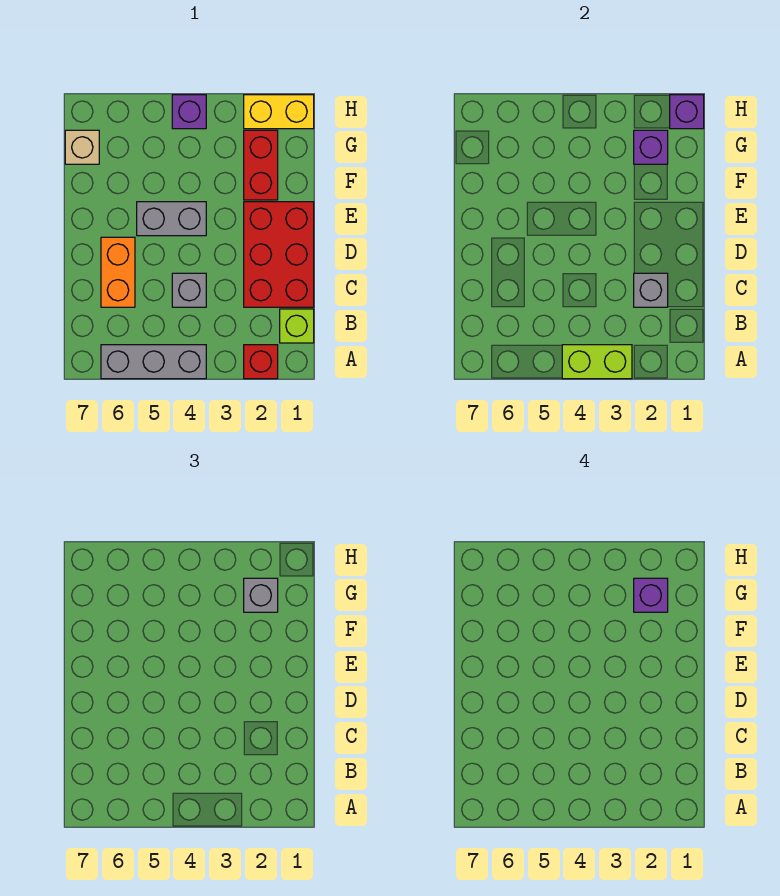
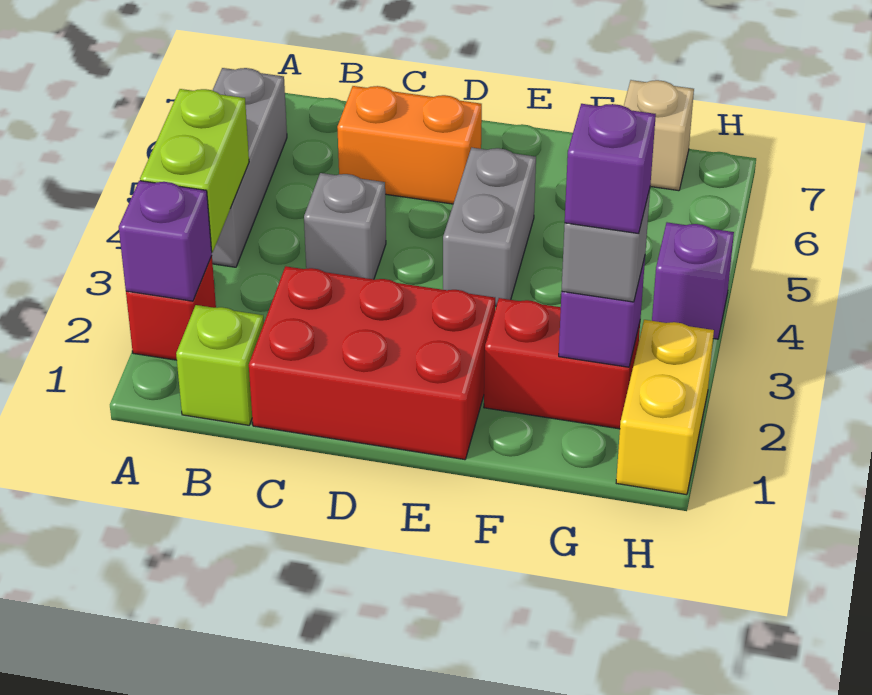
grey brick C2 level 2 -> none
purple brick H1 level 2 -> purple brick A2 level 2

